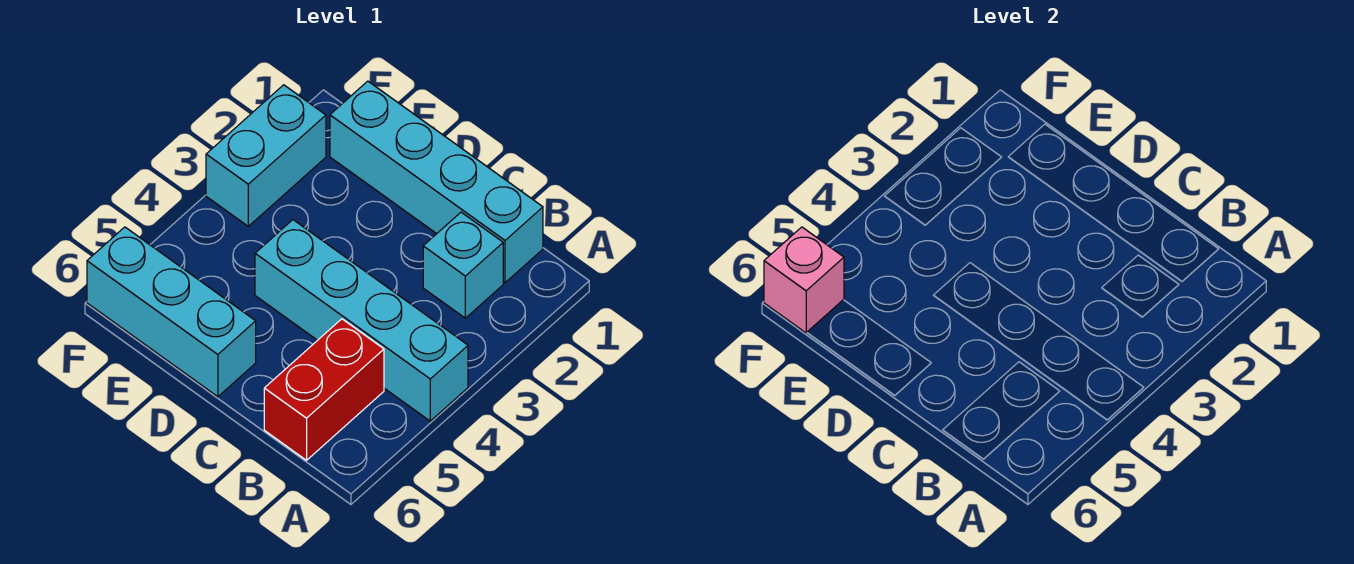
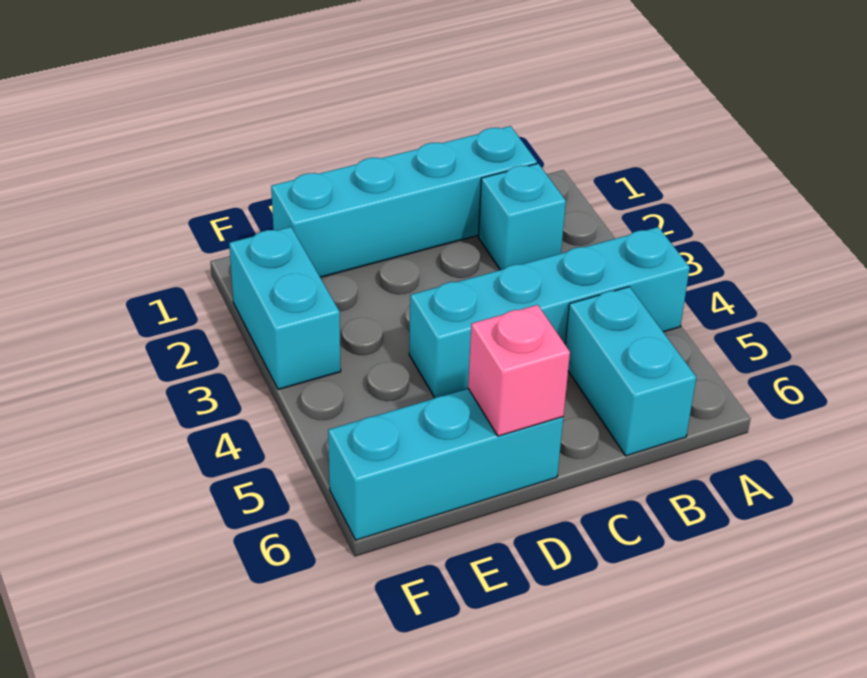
red brick B5:B6 level 1 -> cyan brick B5:B6 level 1
pink brick F6 level 2 -> pink brick D6 level 2

